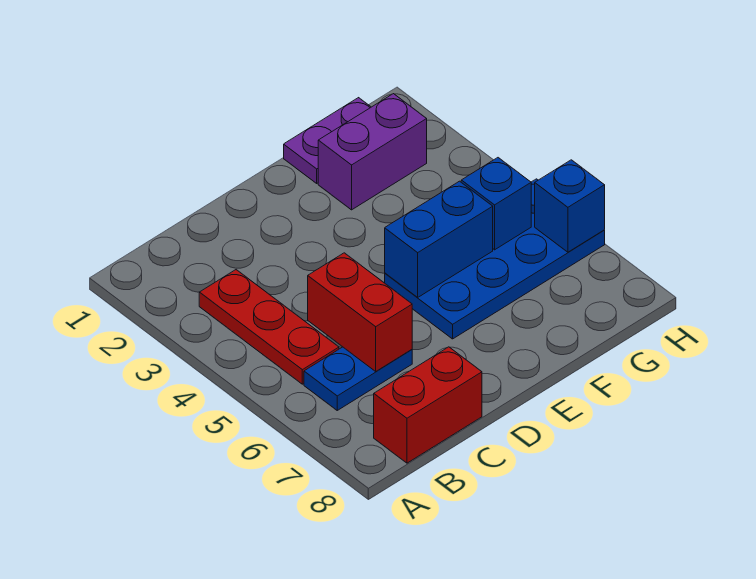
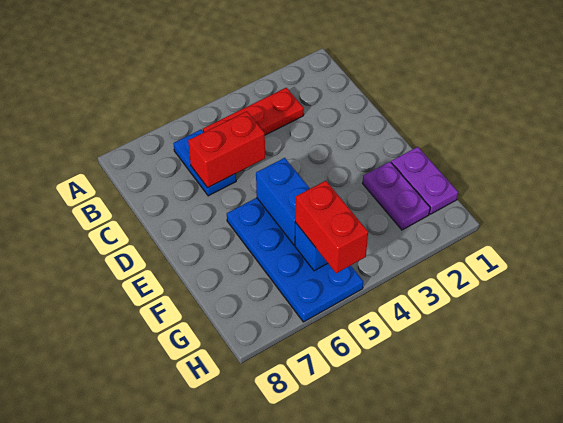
red brick B8:C8 level 1 -> red brick G5:H5 level 3
purple brick F2:G2 level 1 -> purple plate F2:G2 level 1
blue brick H6 level 2 -> none

